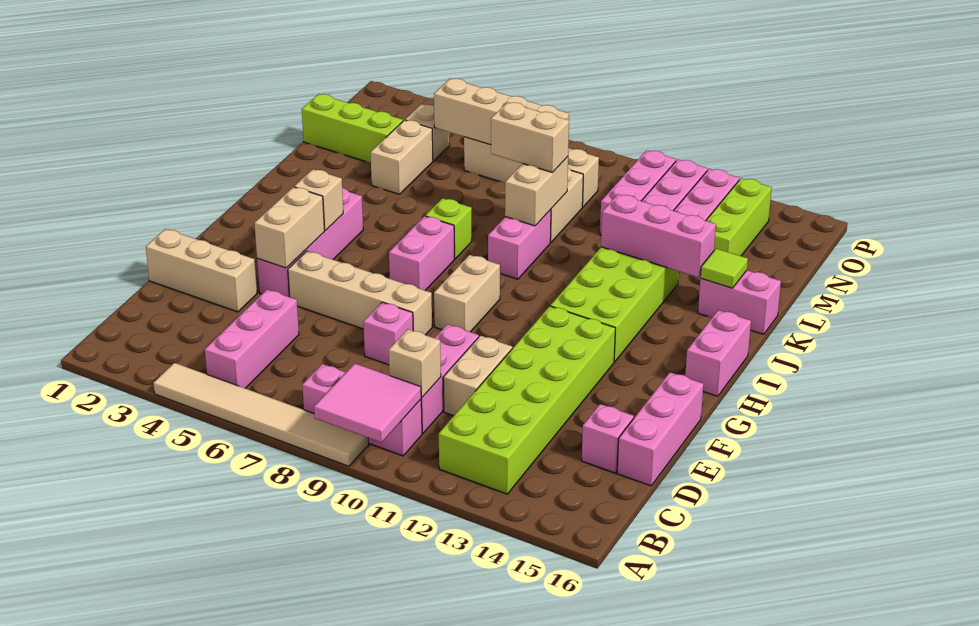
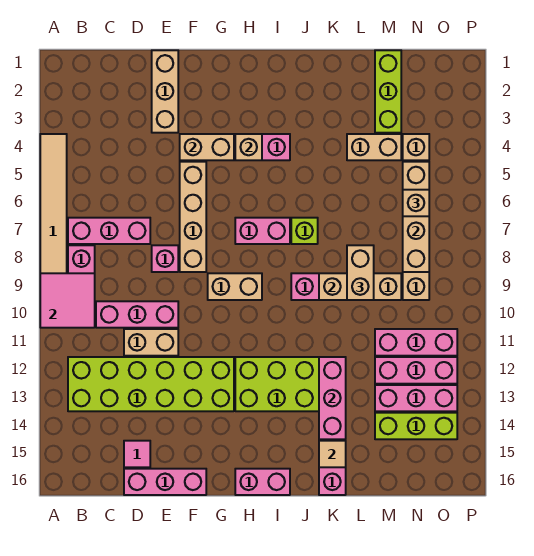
pink brick B5:D5 level 1 -> pink brick B7:D7 level 1
tan brick C10 level 2 -> tan brick N6 level 3
pink brick D15 level 1 -> pink tile D15 level 1
lime tile K15 level 2 -> tan tile K15 level 2

